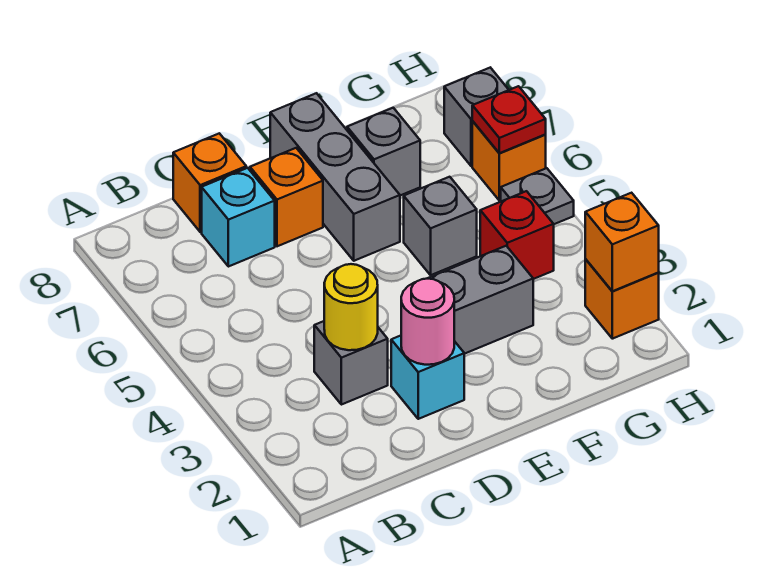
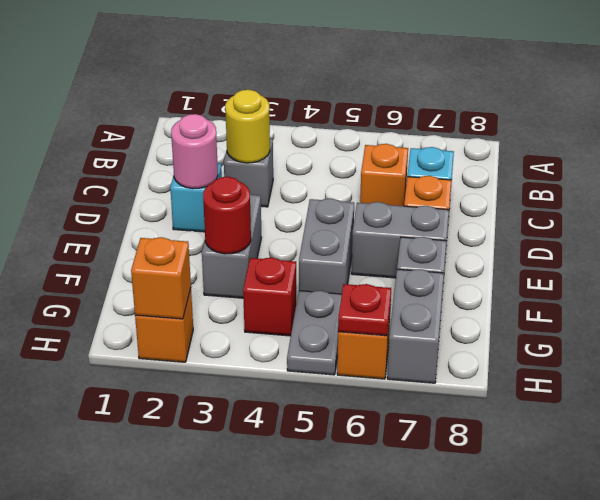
orange brick C8 level 1 -> orange brick C6 level 1
grey brick E6:E8 level 1 -> grey brick E6:E7 level 1
none -> red round brick F3 level 2
grey brick F5 level 1 -> grey brick E5:F5 level 1
grey plate H5 level 1 -> grey plate G5:H5 level 1
grey brick H7 level 1 -> grey brick G7:H7 level 1

